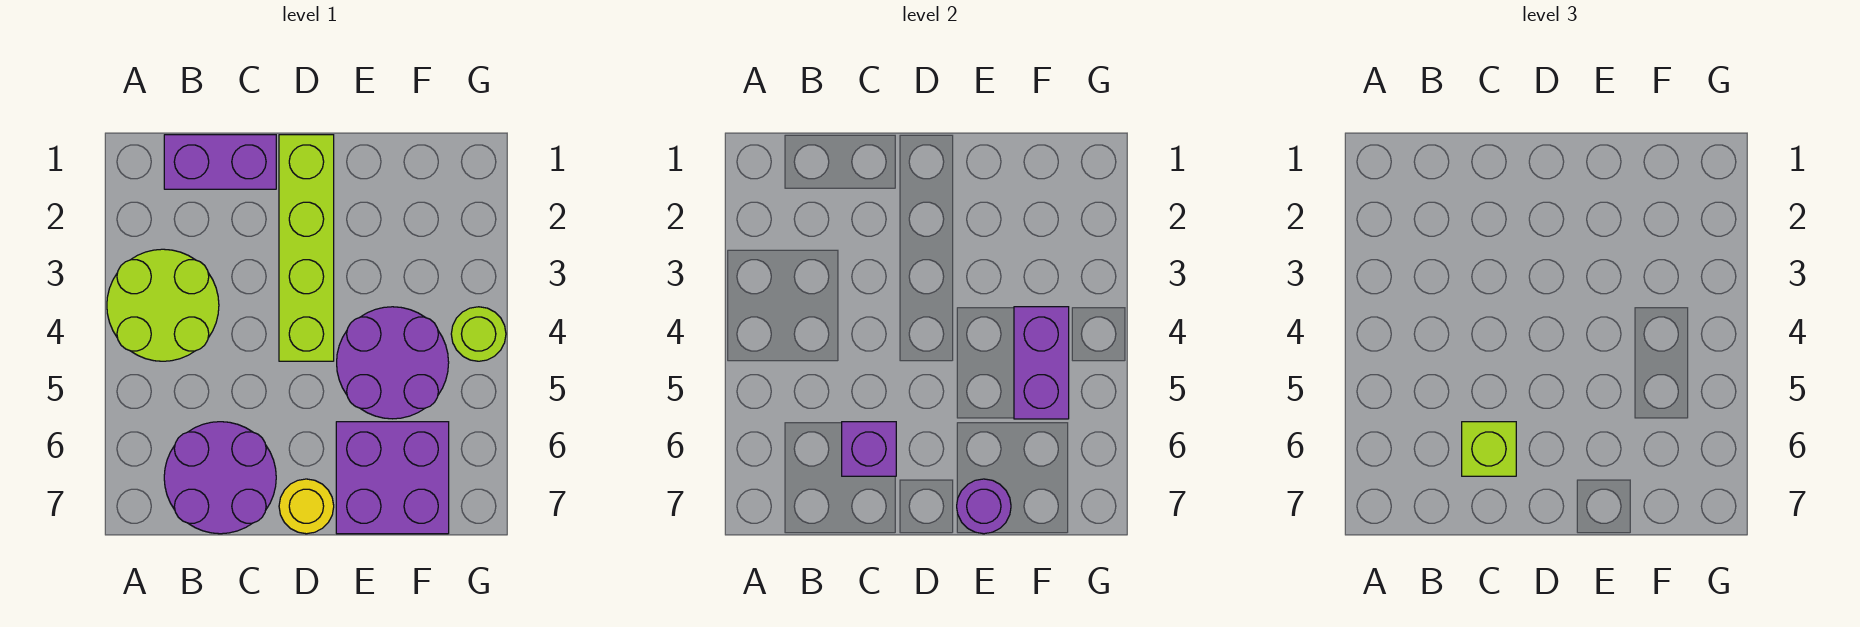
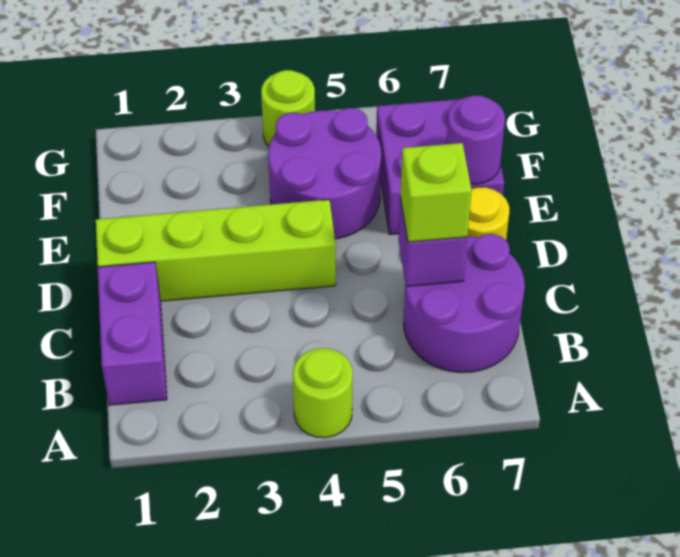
lime round brick A3:B4 level 1 -> lime round brick A4 level 1
purple brick F4:F5 level 2 -> none

